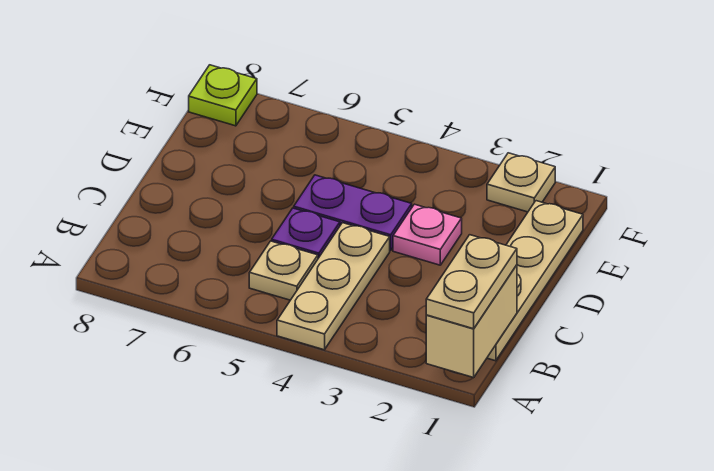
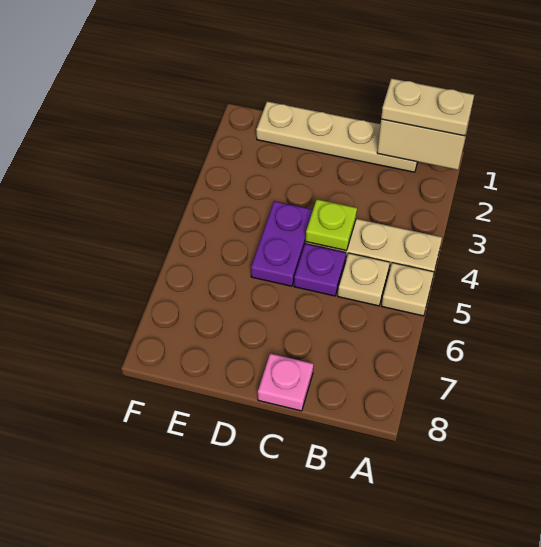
pink plate D3 level 1 -> pink plate C8 level 1
tan plate F2 level 1 -> tan plate A5 level 1
lime plate F8 level 1 -> lime plate C4 level 2

